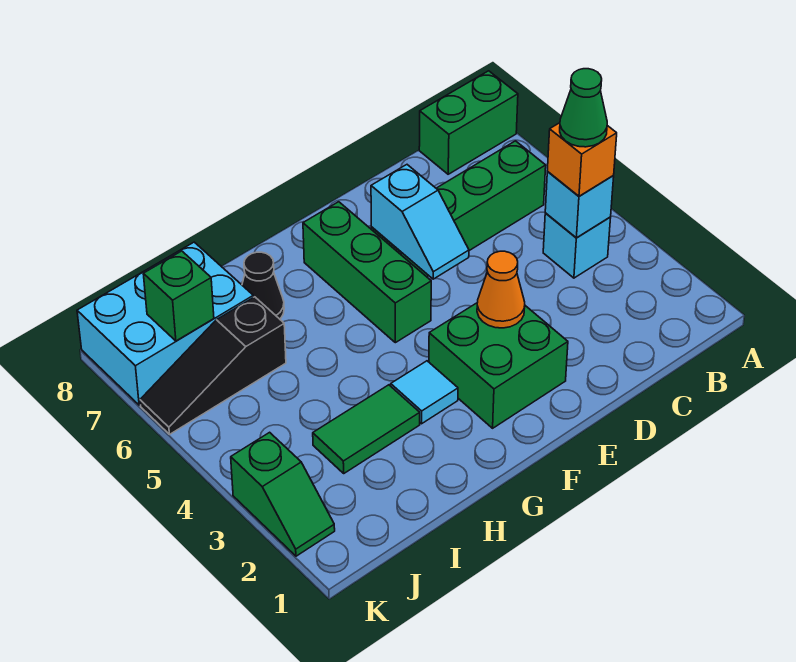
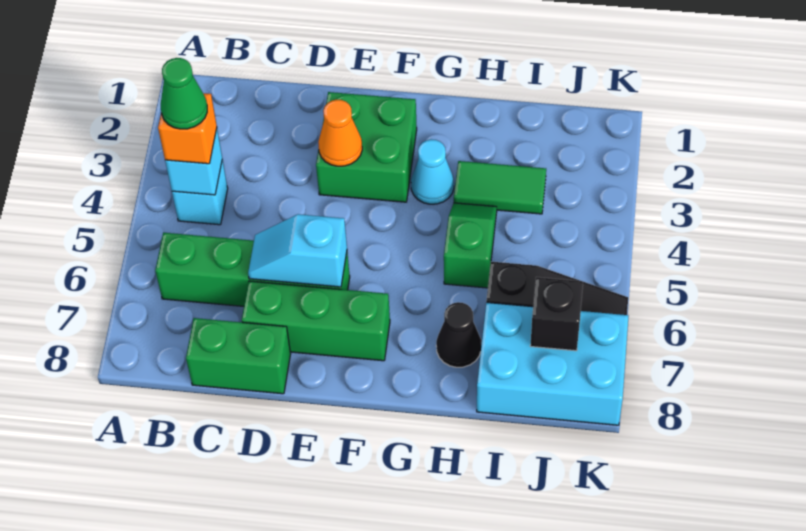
green brick A8:B8 level 1 -> green brick C8:D8 level 1
cyan slope E5:E6 level 2 top 6 -> cyan slope D6:E6 level 2 top E
green brick F5:F7 level 1 -> green brick D7:F7 level 1
cyan tile G3 level 1 -> cyan cone G3 level 1
green brick J7 level 2 -> black brick J7 level 2
green slope K2:K3 level 1 top 3 -> green slope H4:H5 level 1 top 5

